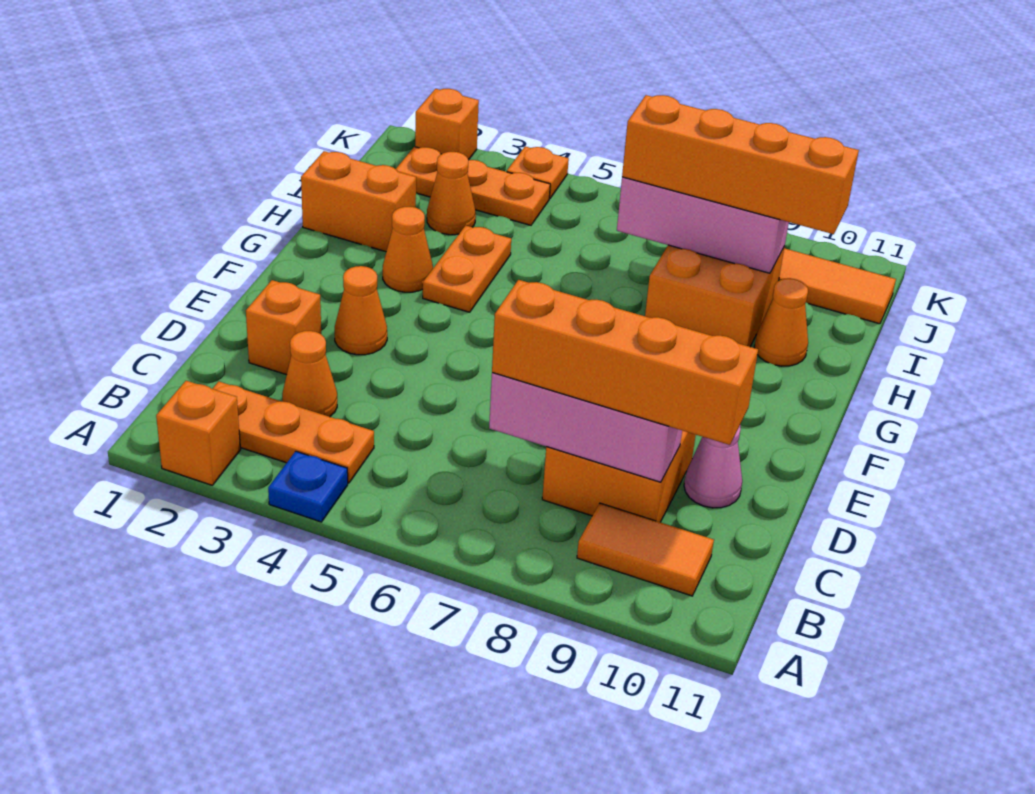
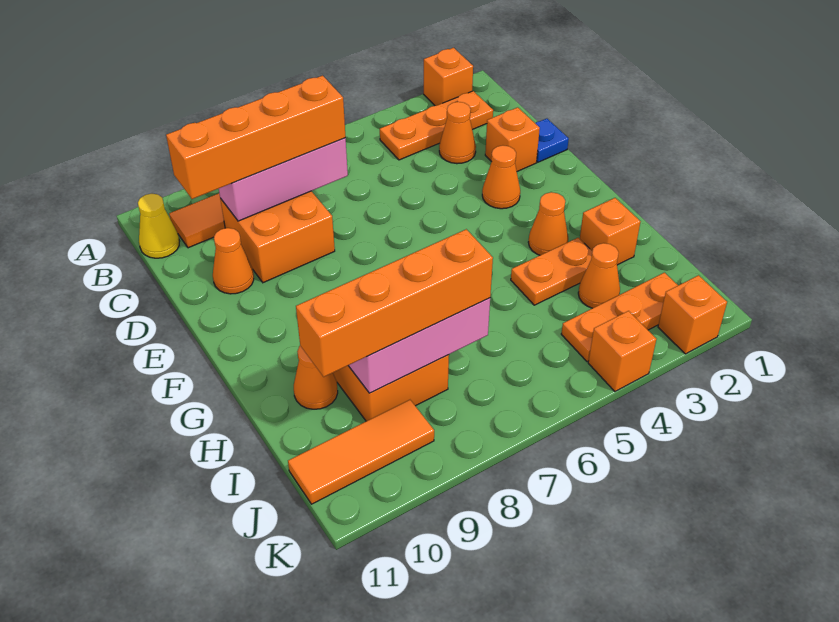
blue plate A4 level 1 -> blue plate D1 level 1
none -> yellow cone B11 level 1
pink cone D10 level 1 -> orange cone D10 level 1
orange plate G4:H4 level 1 -> orange plate H3:H4 level 1
orange brick H1:H2 level 1 -> orange brick H2 level 1
orange plate K4 level 1 -> orange brick K4 level 1

